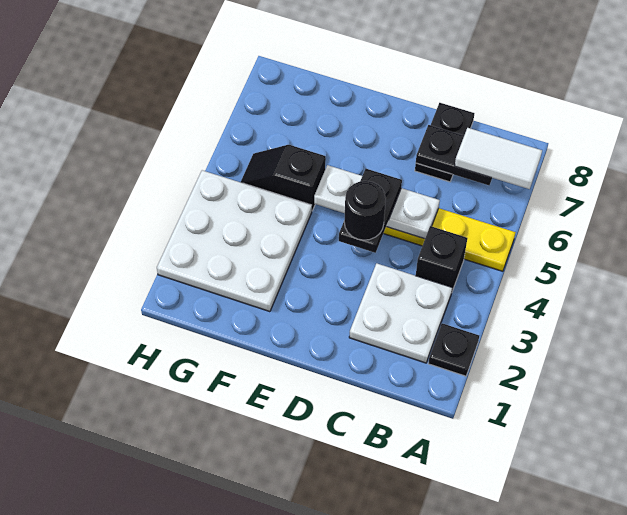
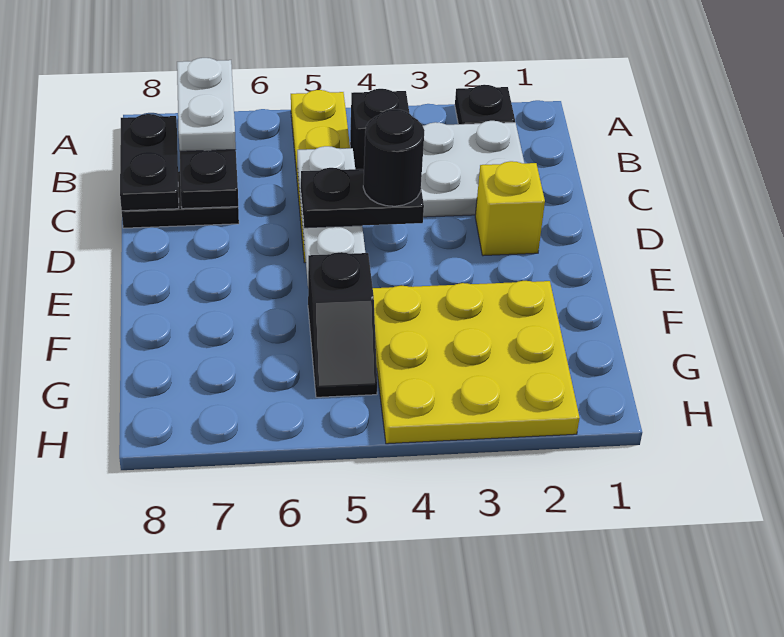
white tile A7:B7 level 3 -> white plate A7:B7 level 3
none -> black plate B8:C8 level 2
none -> yellow brick D2 level 1
white plate F2:H4 level 1 -> yellow plate F2:H4 level 1

